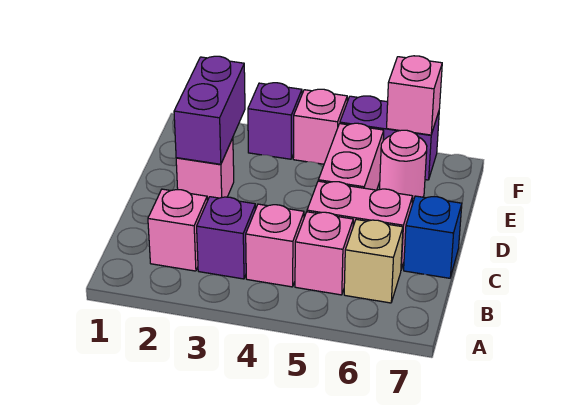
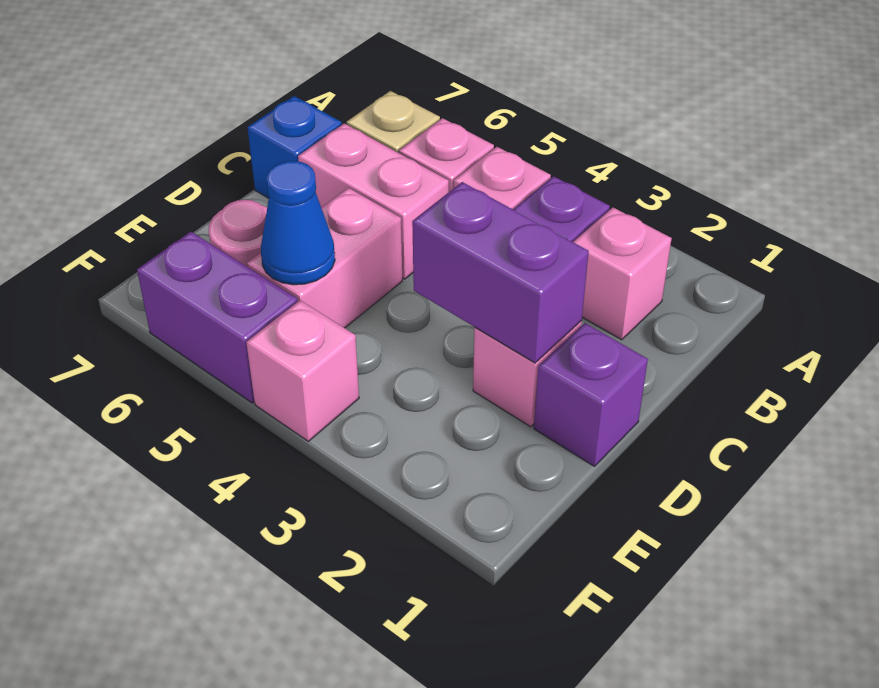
purple brick D2:E2 level 2 -> purple brick D2:D3 level 2
none -> blue cone E5 level 2
purple brick F3 level 1 -> purple brick D1 level 1
pink brick F6 level 2 -> none

